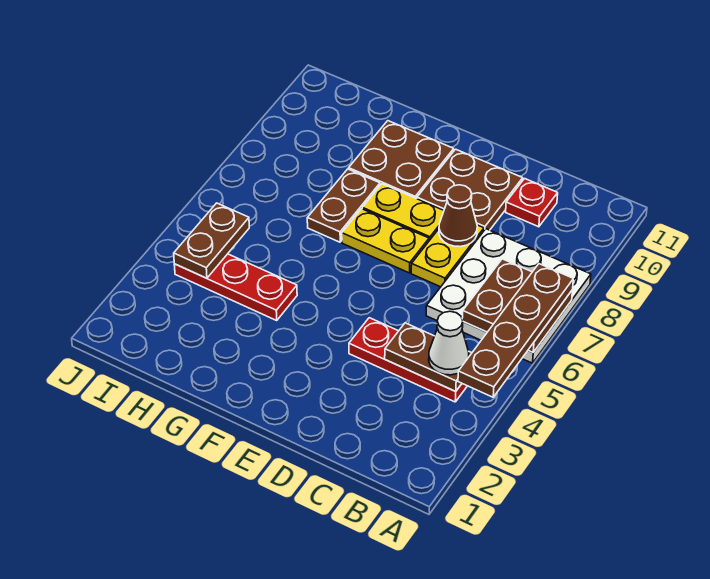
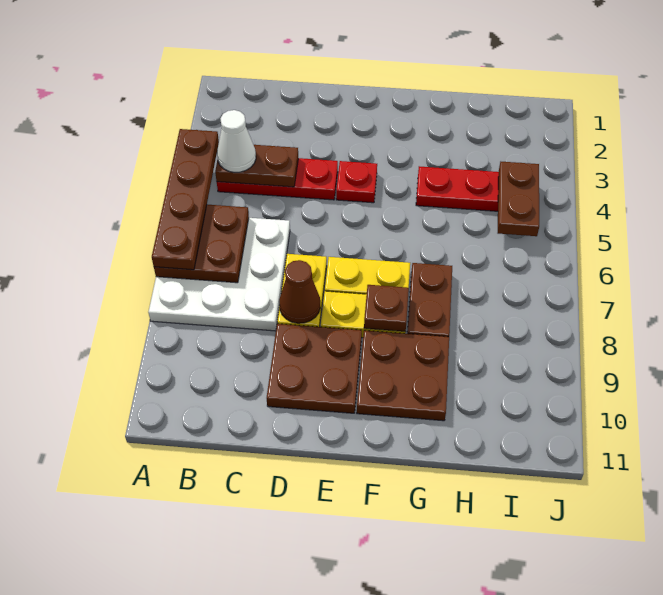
red plate C10 level 1 -> red plate E4 level 1
none -> brown plate F8 level 2

